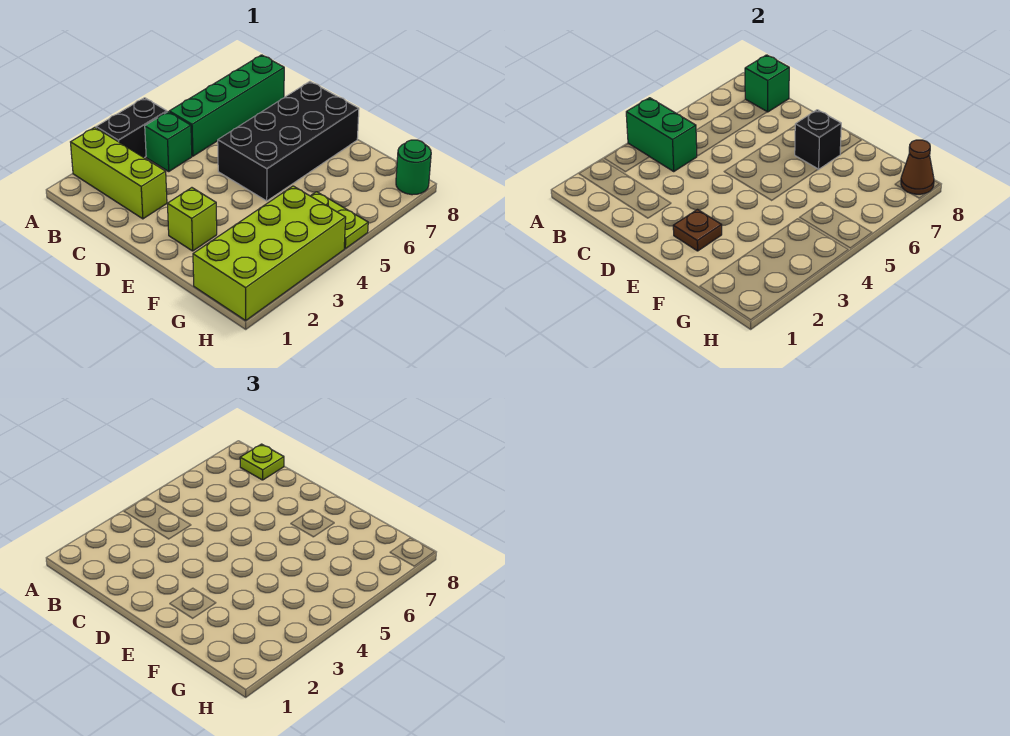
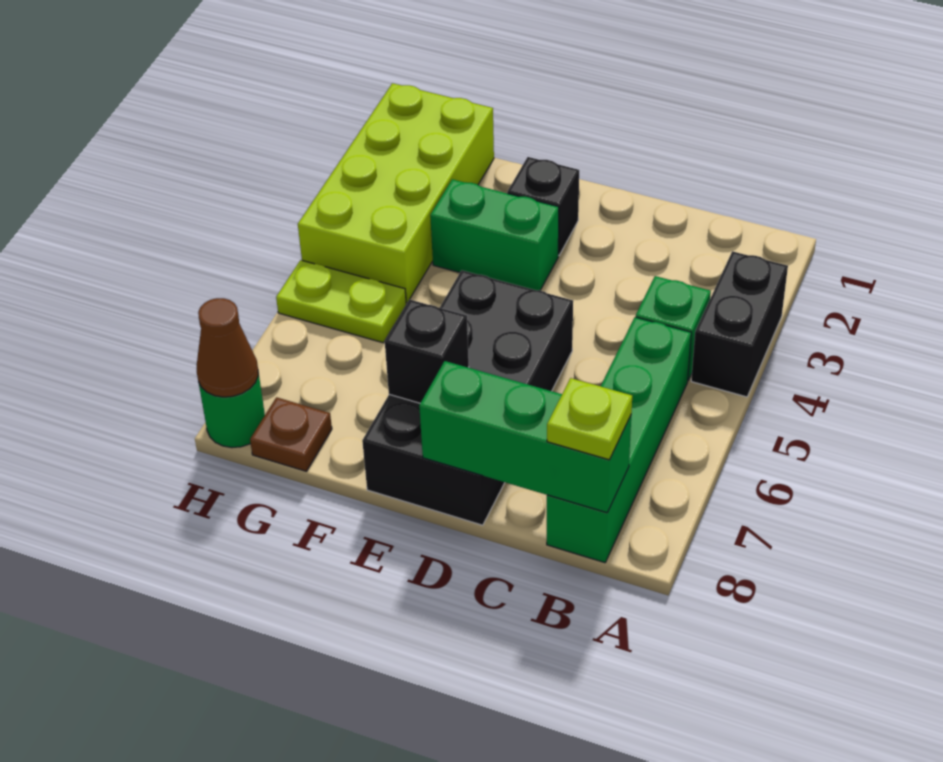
lime brick A2:C2 level 1 -> none
green brick A4:B4 level 2 -> green brick E3:F3 level 1
green brick B8 level 2 -> green brick B8:D8 level 2
lime brick E2 level 1 -> black brick E2 level 1
brown plate E2 level 2 -> brown plate G8 level 1

